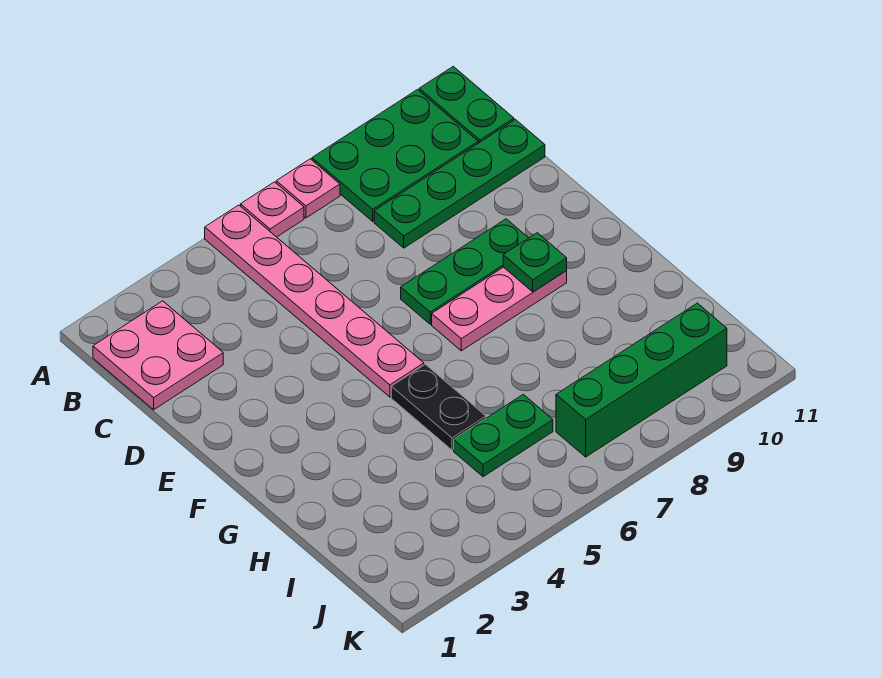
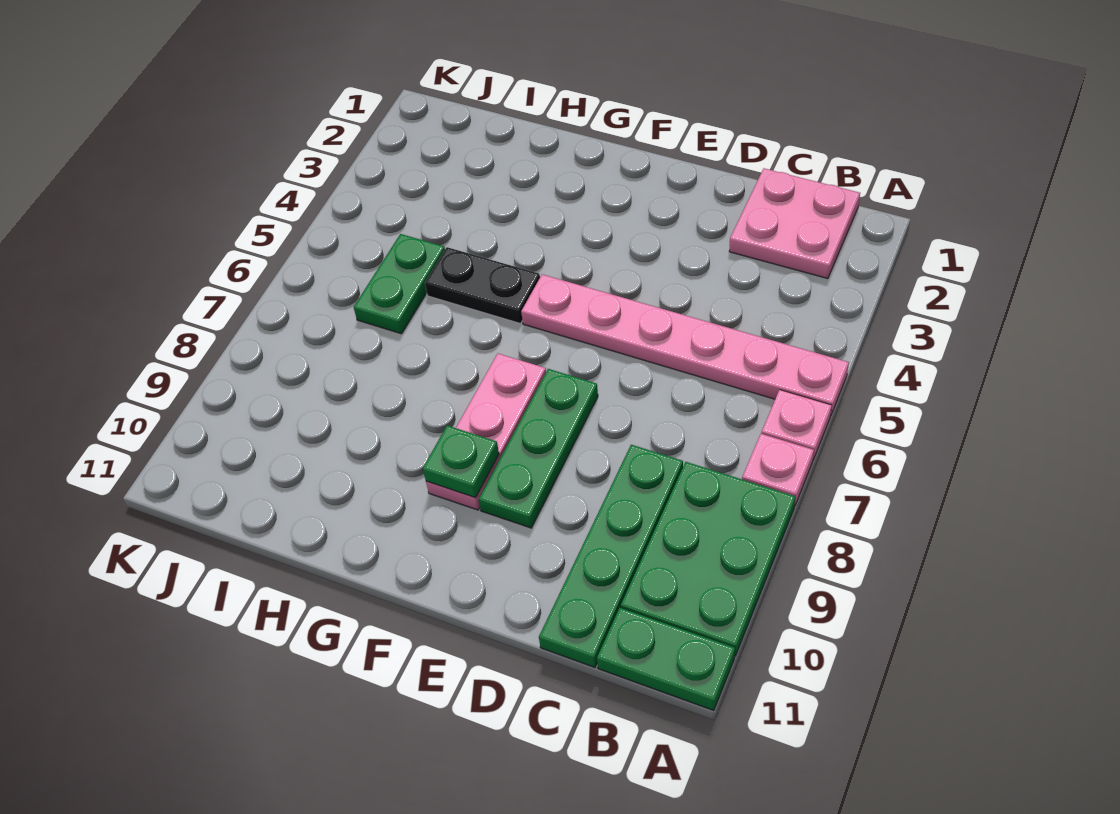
green brick J7:J10 level 1 -> none

